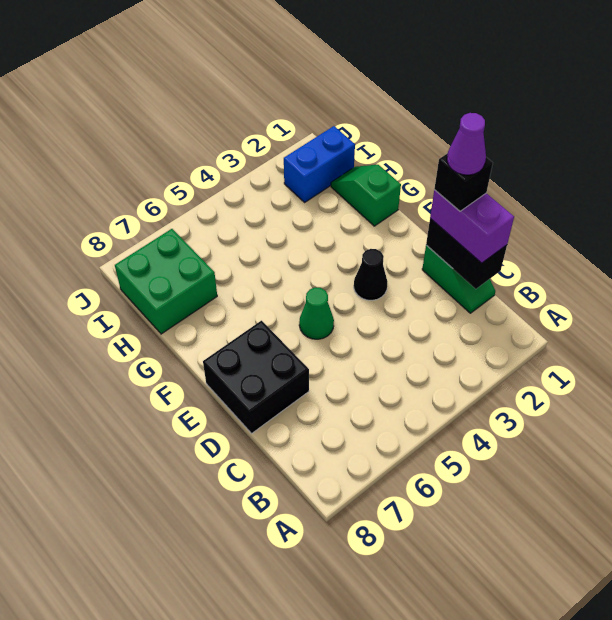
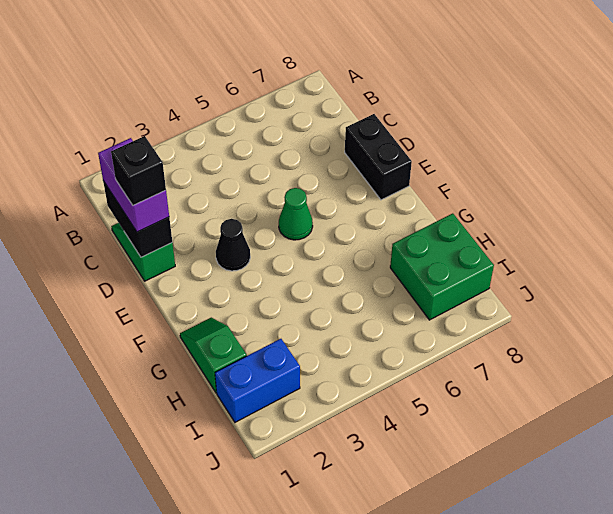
purple cone D1 level 5 -> none
black brick D7:E8 level 1 -> black brick D8:E8 level 1
green slope G1:H1 level 1 top G -> green slope G1:H1 level 1 top H

